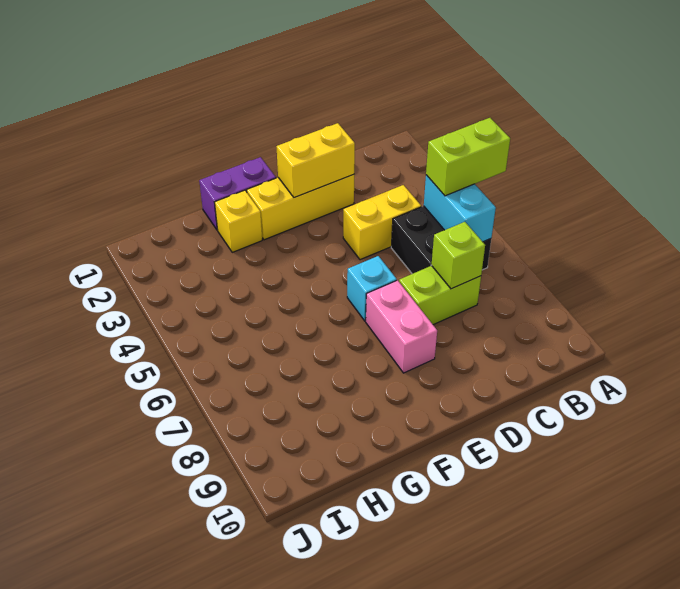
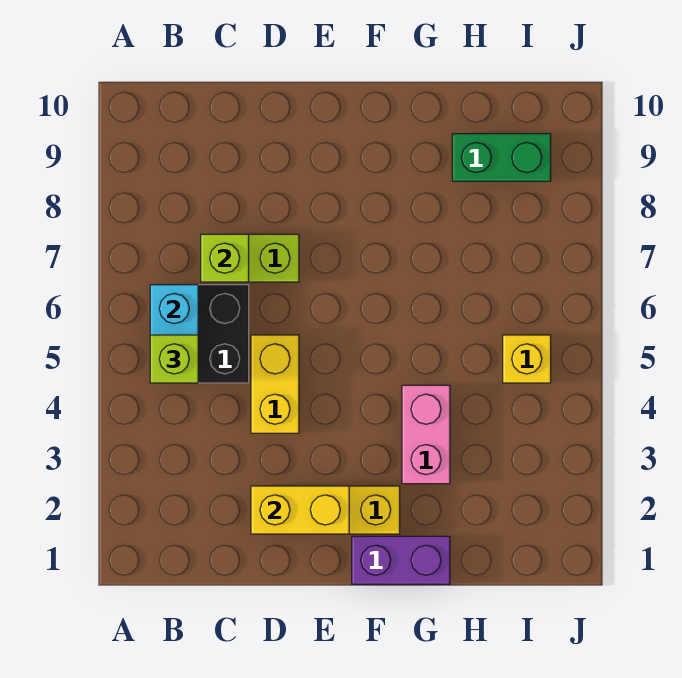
lime brick A5:B5 level 3 -> lime brick B5 level 3
yellow brick C4:D4 level 1 -> yellow brick D4:D5 level 1
cyan brick E6 level 1 -> none
pink brick E7:E8 level 1 -> pink brick G3:G4 level 1
yellow brick G2 level 1 -> yellow brick I5 level 1
none -> green brick H9:I9 level 1

